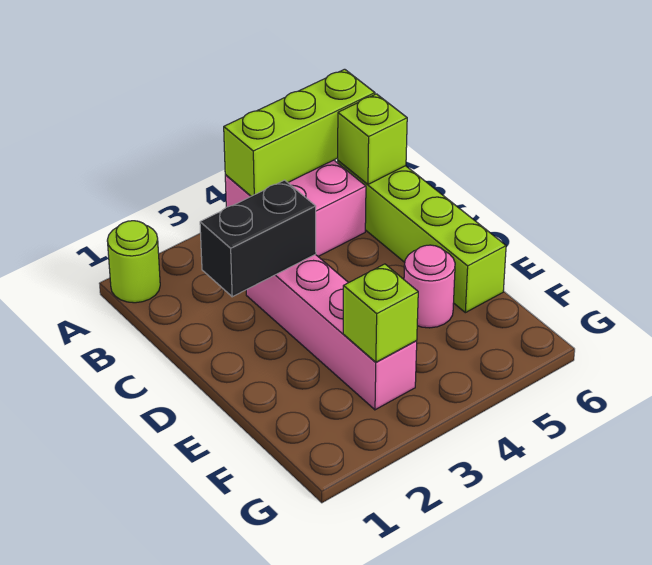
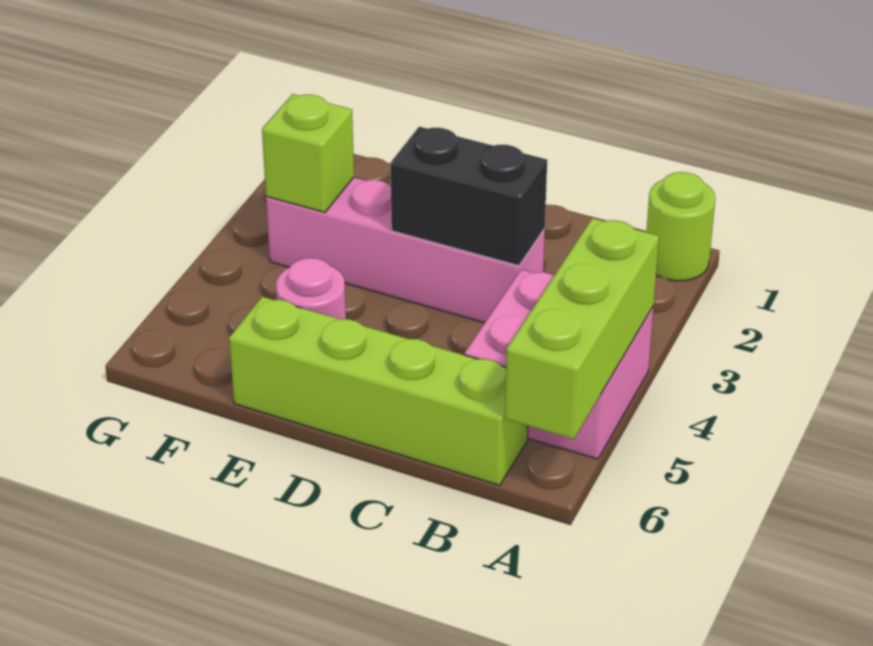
lime brick B6 level 2 -> none
black brick C2:C3 level 2 -> black brick C3:D3 level 2

